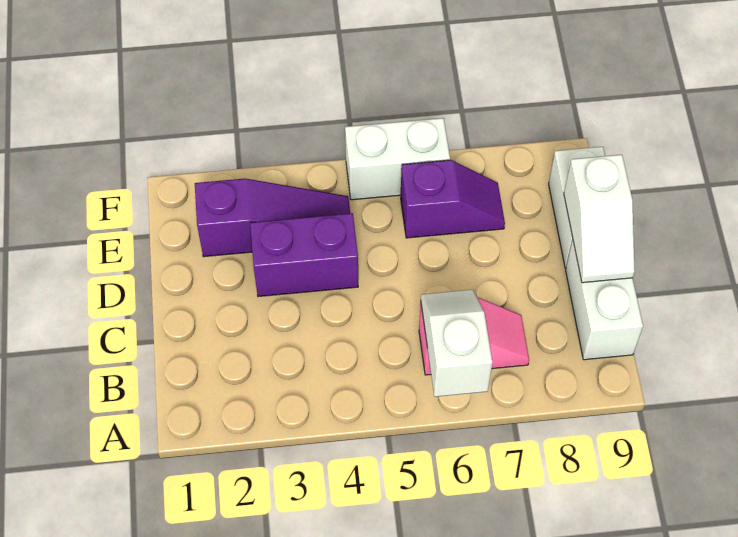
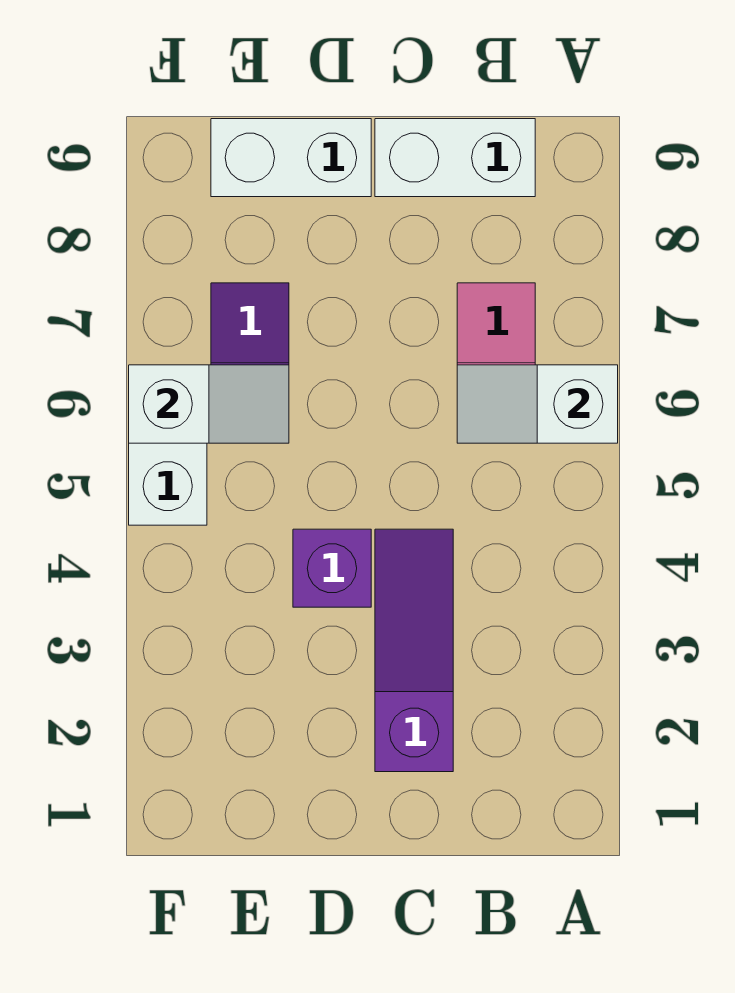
white slope C9:D9 level 2 top D -> white slope E6:F6 level 2 top F
purple brick D3:D4 level 1 -> purple brick D4 level 1
purple slope E2:E4 level 1 top 2 -> purple slope C2:C4 level 1 top 2

